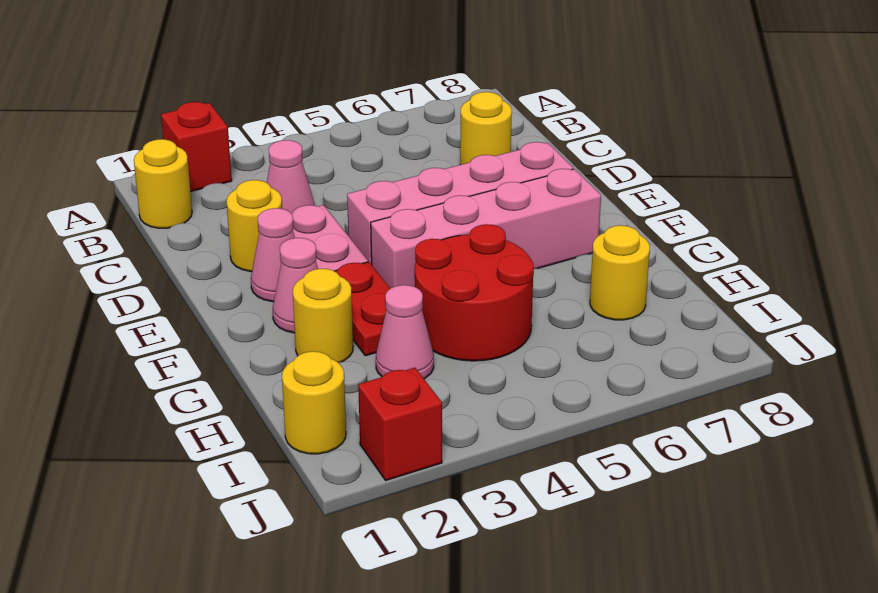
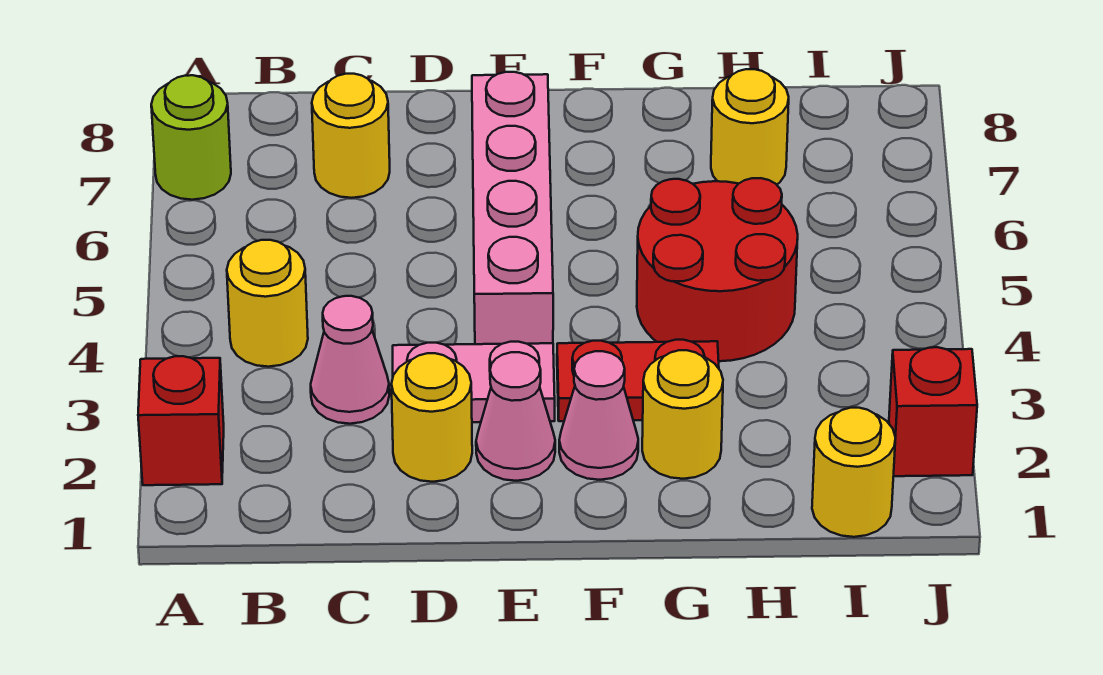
none -> lime round brick A7 level 1
yellow round brick B1 level 1 -> yellow round brick B4 level 1
pink brick F4:F7 level 1 -> none
pink cone H3 level 1 -> none

